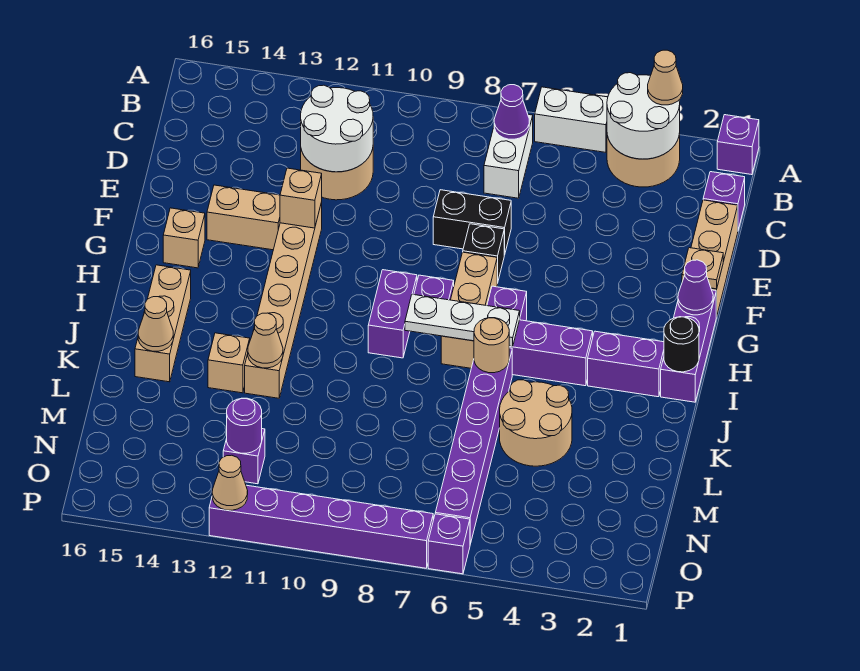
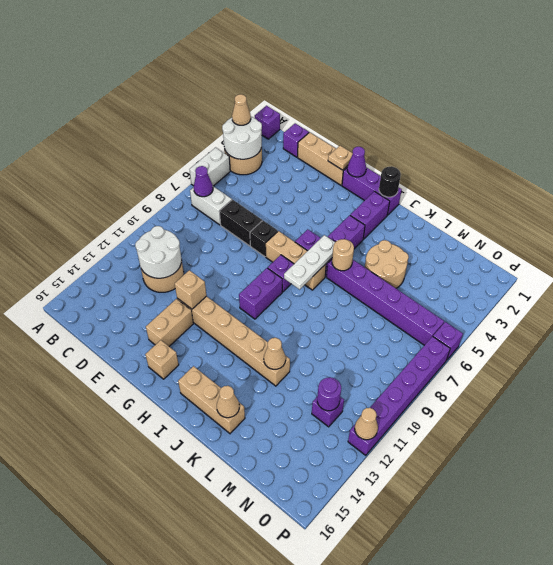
black brick E7:E8 level 1 -> black brick D7:E7 level 1
purple brick H9:I9 level 1 -> purple brick H9:H10 level 1
tan brick K13 level 1 -> none

